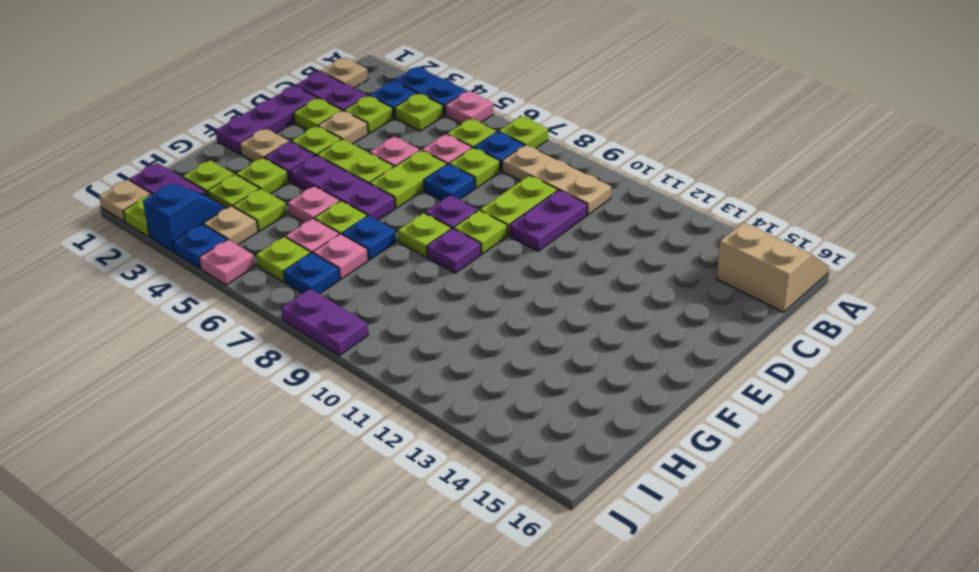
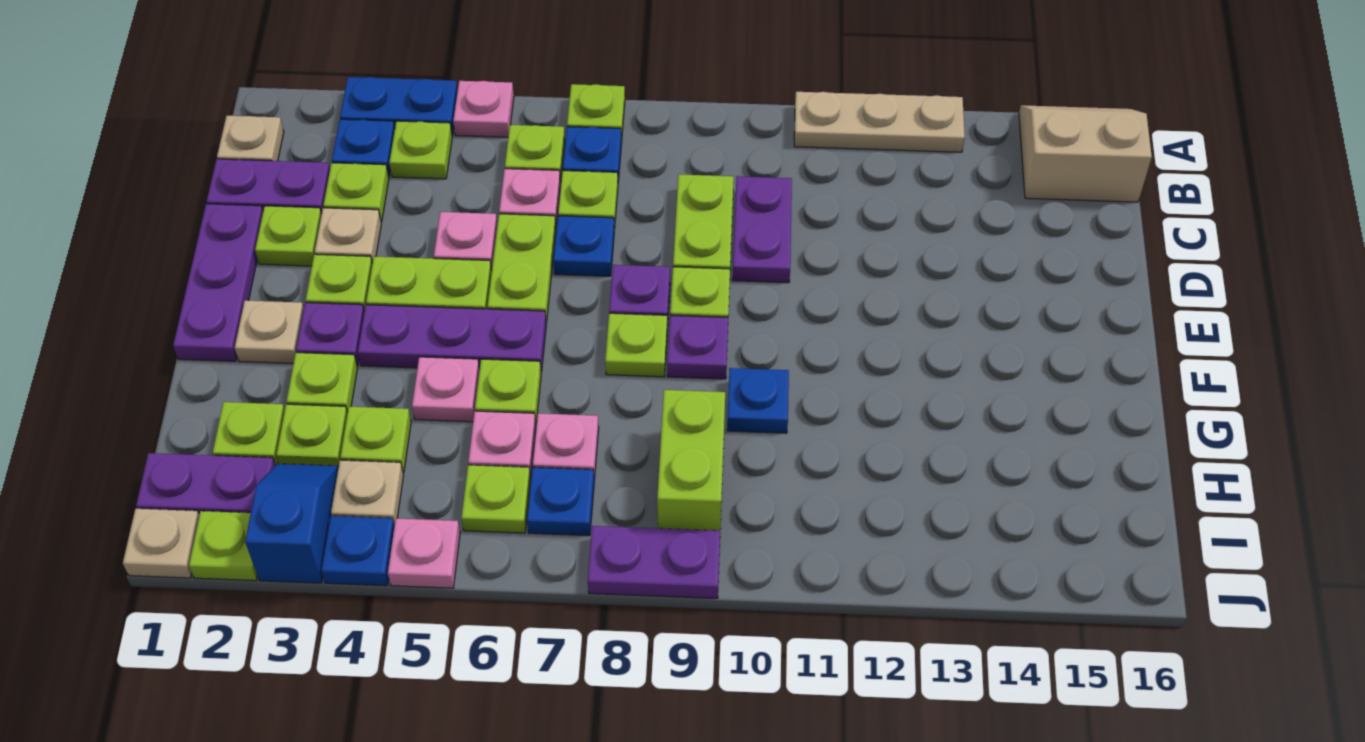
tan plate B8:B10 level 1 -> tan plate A11:A13 level 1
blue plate G7 level 1 -> blue plate G10 level 1
none -> lime brick H9:I9 level 1

